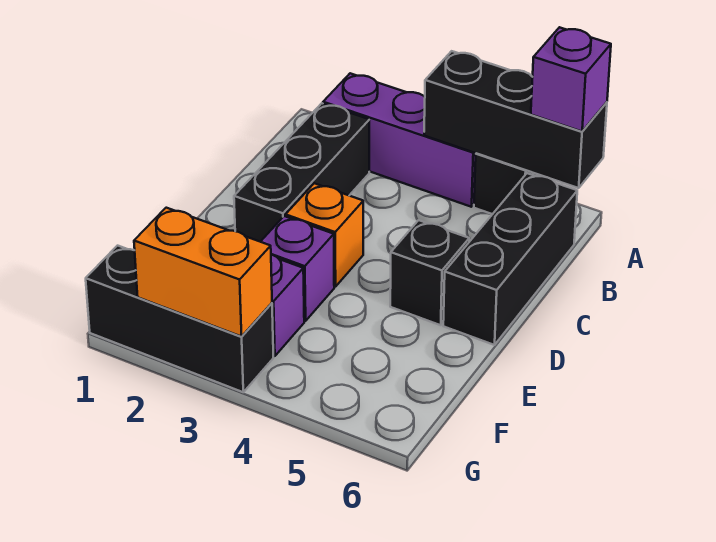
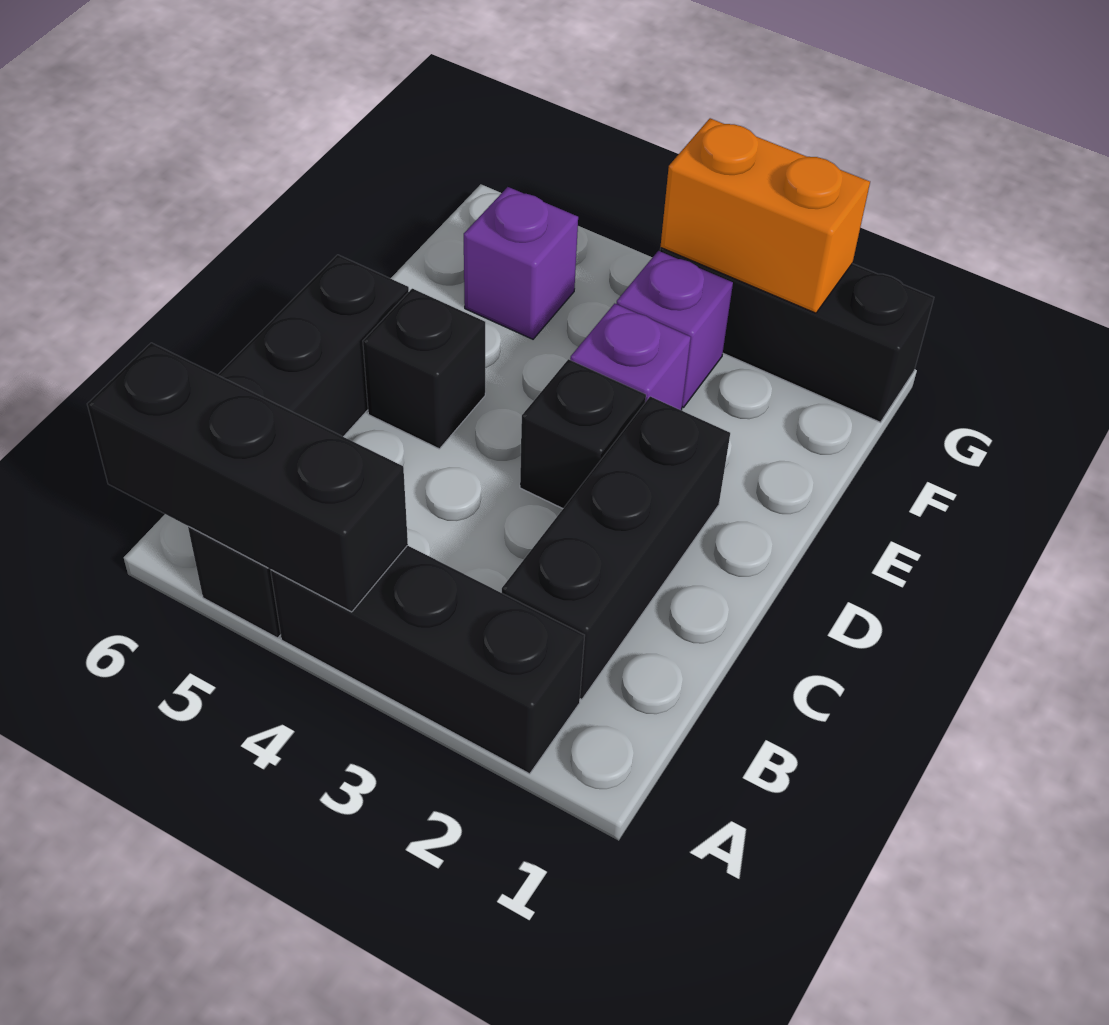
purple brick A2:A4 level 1 -> black brick A2:A4 level 1
purple brick A6 level 3 -> purple brick F5 level 1
orange brick D3 level 1 -> black brick D3 level 1

